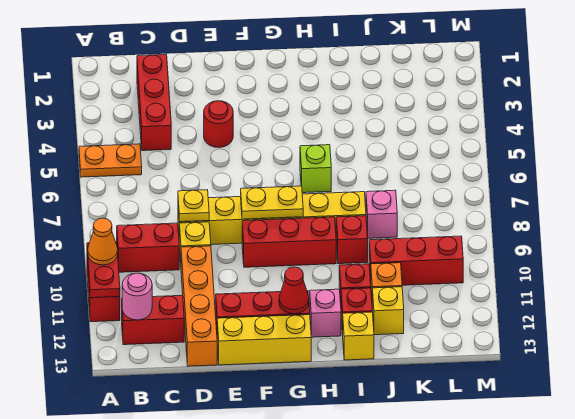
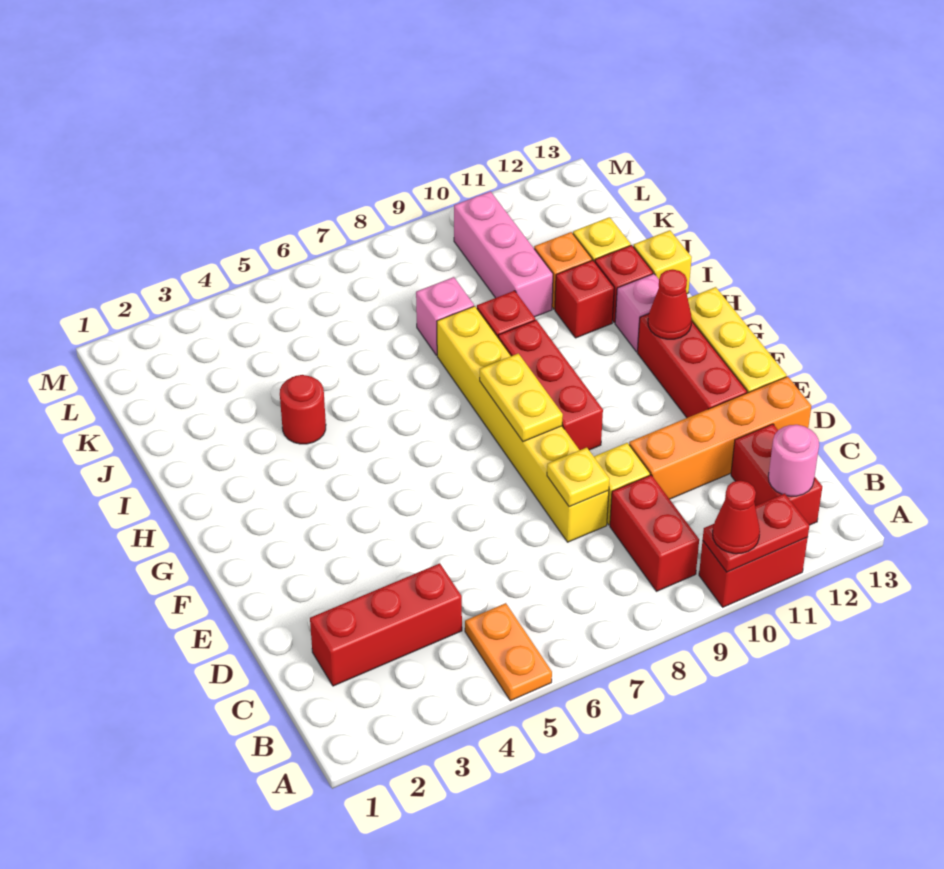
orange cone A10 level 3 -> red cone A10 level 3
red round brick E4 level 1 -> red round brick I4 level 1
lime brick H6 level 1 -> none
red brick J10:L10 level 1 -> pink brick J10:L10 level 1

